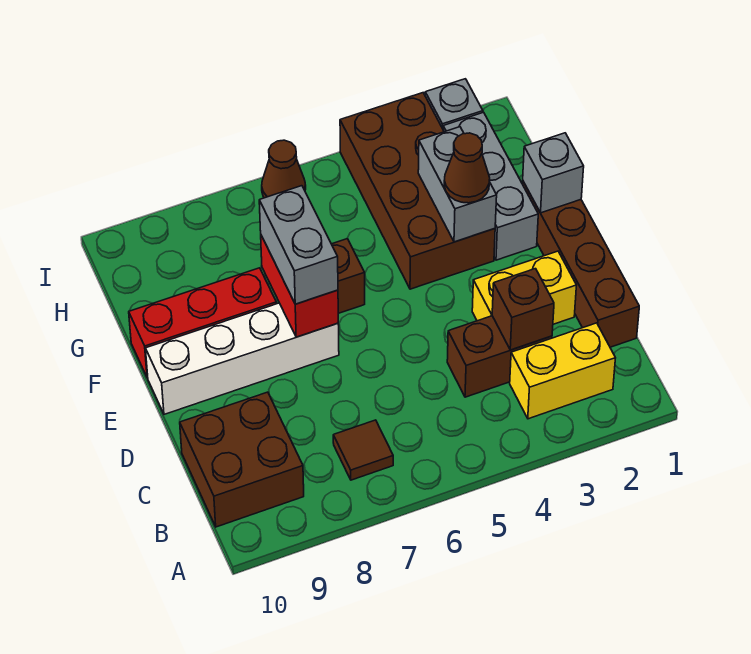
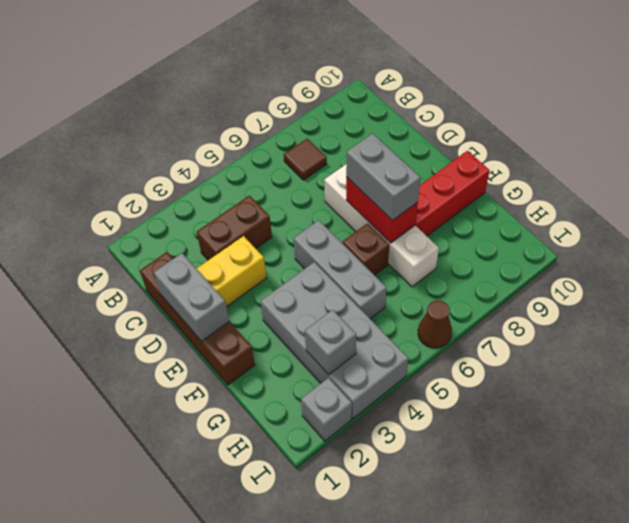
yellow brick B2:B3 level 1 -> none
brown brick B9:C10 level 1 -> none
brown brick C3 level 2 -> none
white brick E7:E10 level 1 -> white brick D7:G7 level 1
grey brick F1 level 2 -> grey brick H3 level 2
grey brick F2:H2 level 1 -> grey brick E5:G5 level 1
brown brick F3:I4 level 1 -> grey brick F3:I4 level 1
grey brick F3:G3 level 2 -> grey brick D1:E1 level 2
brown cone F3 level 3 -> none

